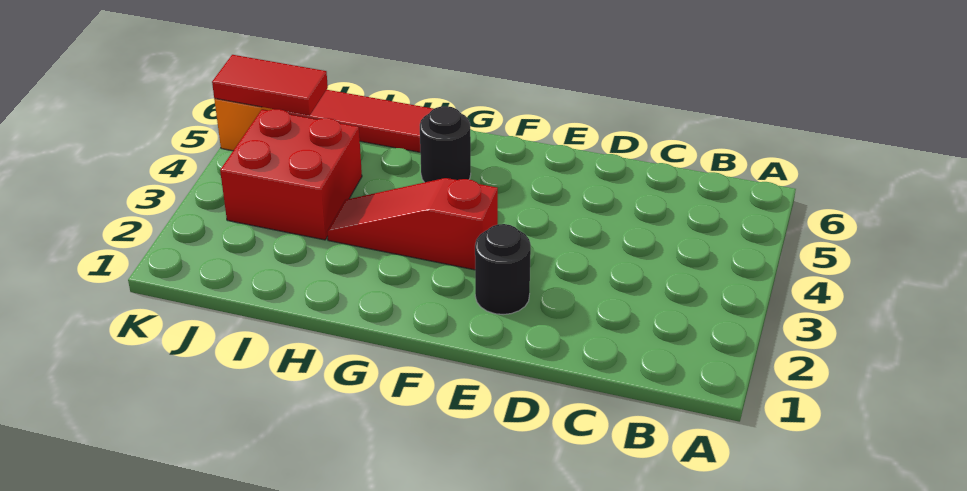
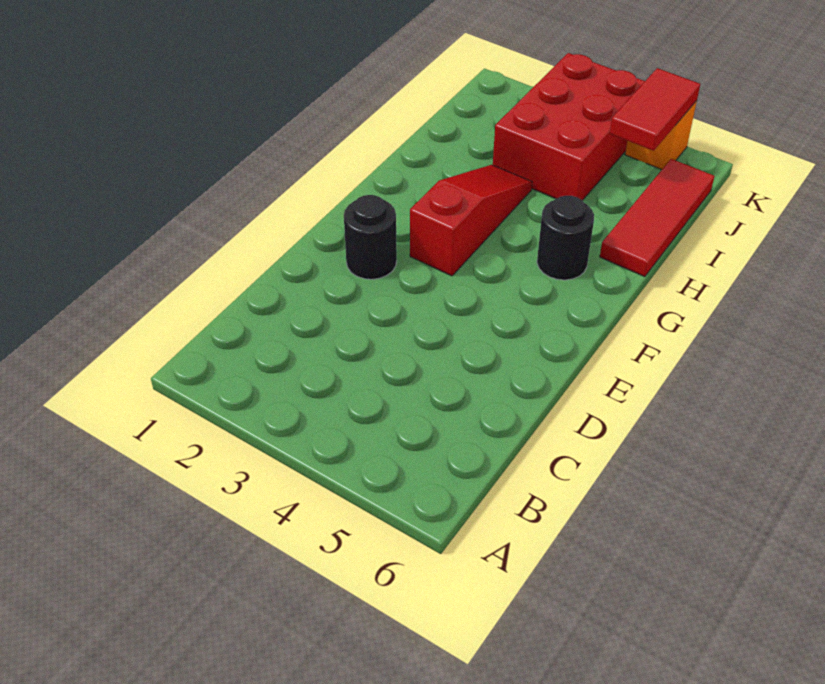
red brick I3:J4 level 1 -> red brick I3:K4 level 1

